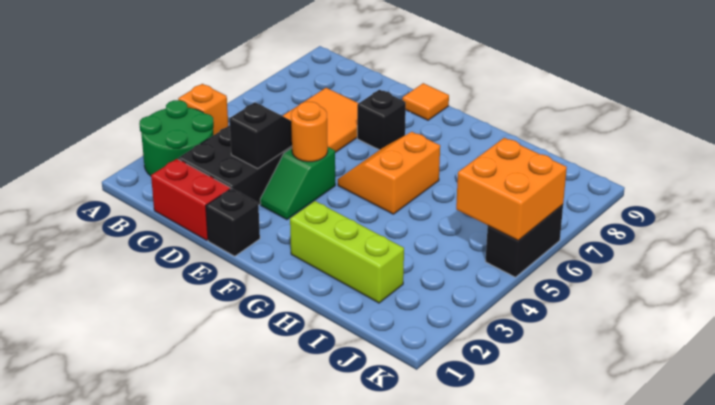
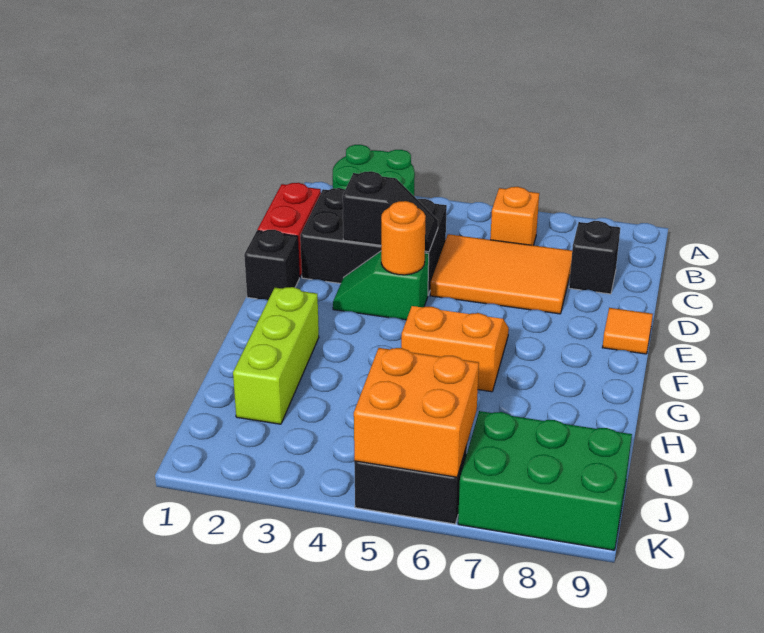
orange brick A4 level 1 -> orange brick B6 level 1
black brick E7 level 1 -> black brick C8 level 1
none -> green brick J7:K9 level 1

